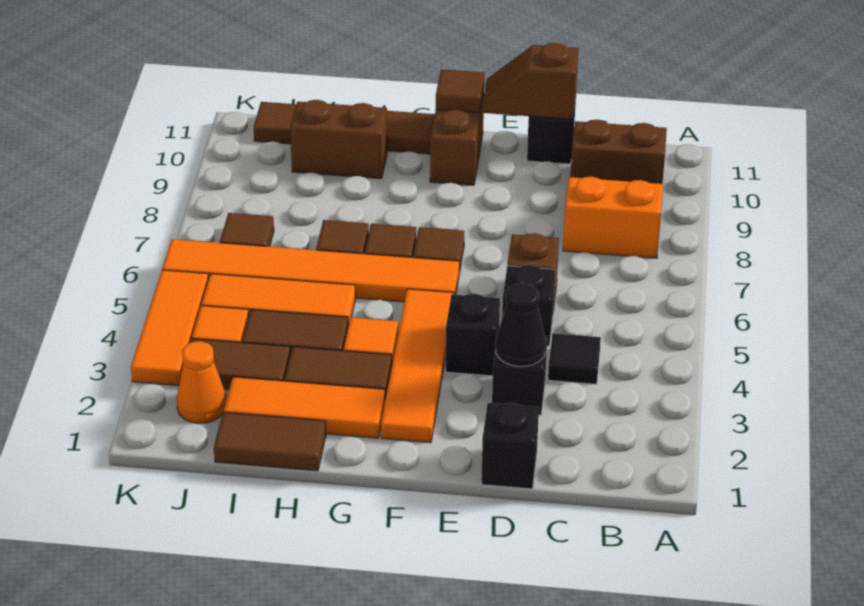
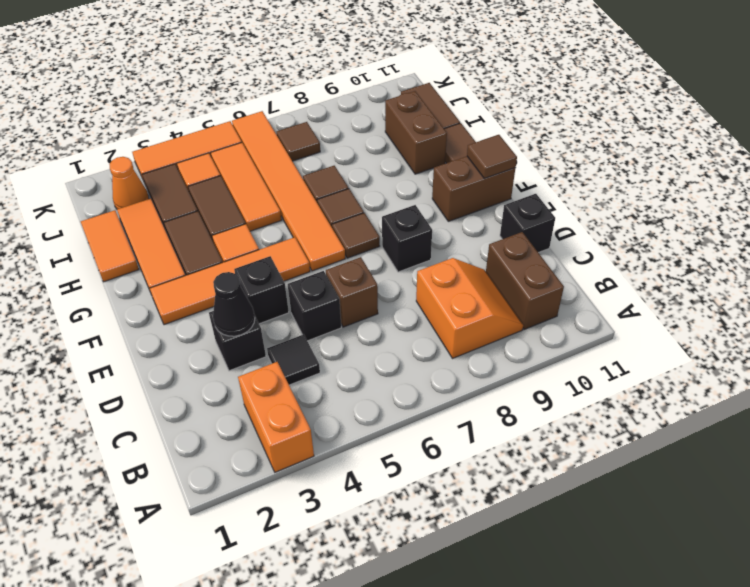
none -> orange brick A3:B3 level 1
black brick D1 level 1 -> black brick E8 level 1
brown slope D11:E11 level 2 top D -> none
brown tile H1:I1 level 1 -> orange tile H1:I1 level 1

